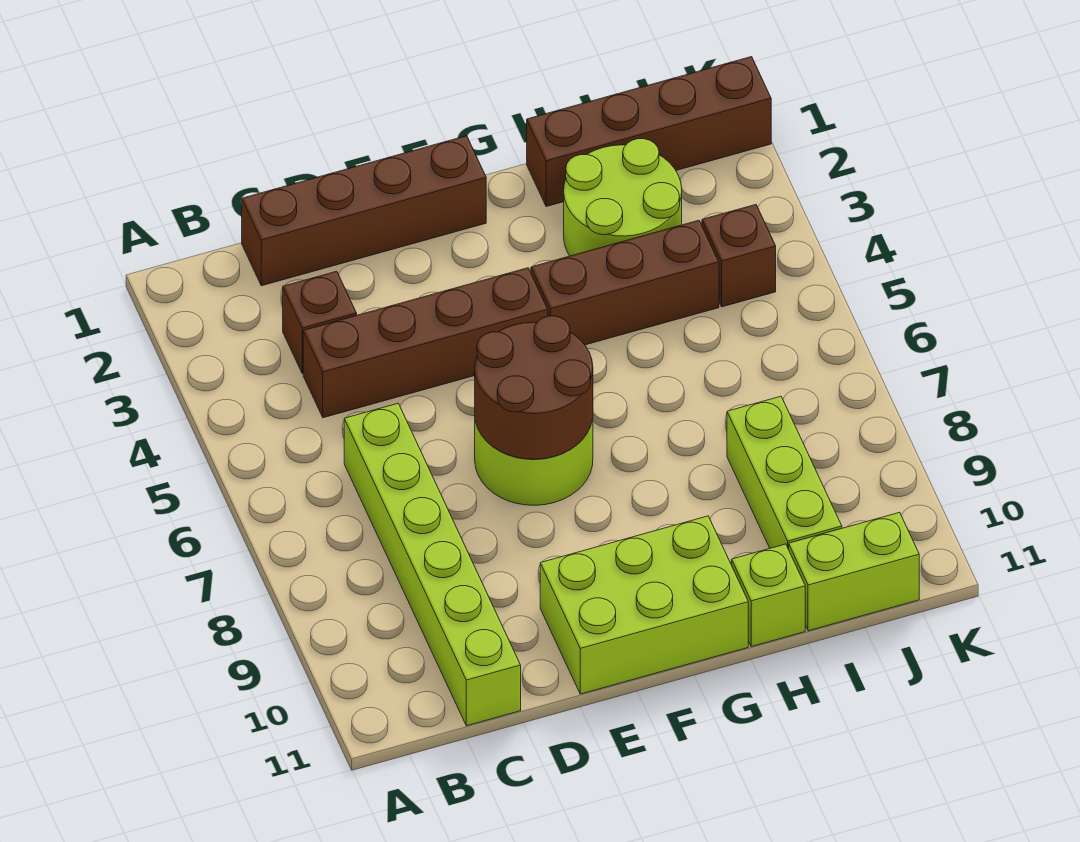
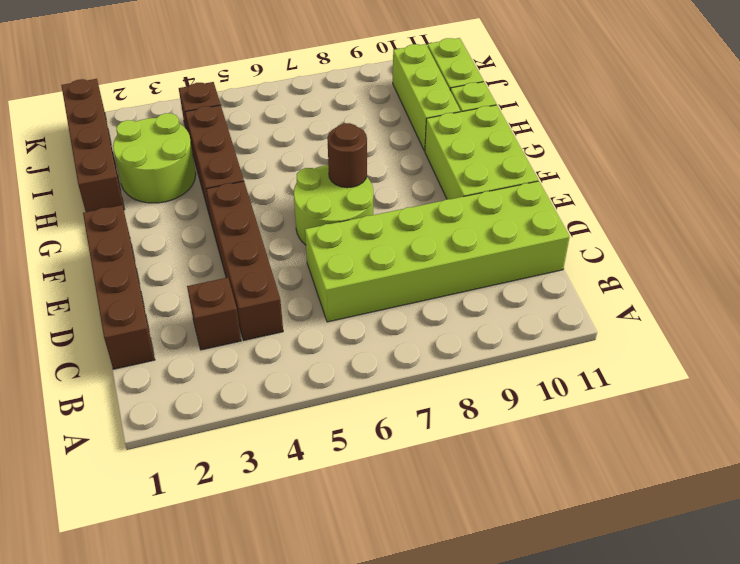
lime brick C6:C11 level 1 -> lime brick C6:D11 level 1
brown round brick E6:F7 level 2 -> brown round brick F7 level 2
lime brick I8:I10 level 1 -> lime brick H10:J10 level 1

